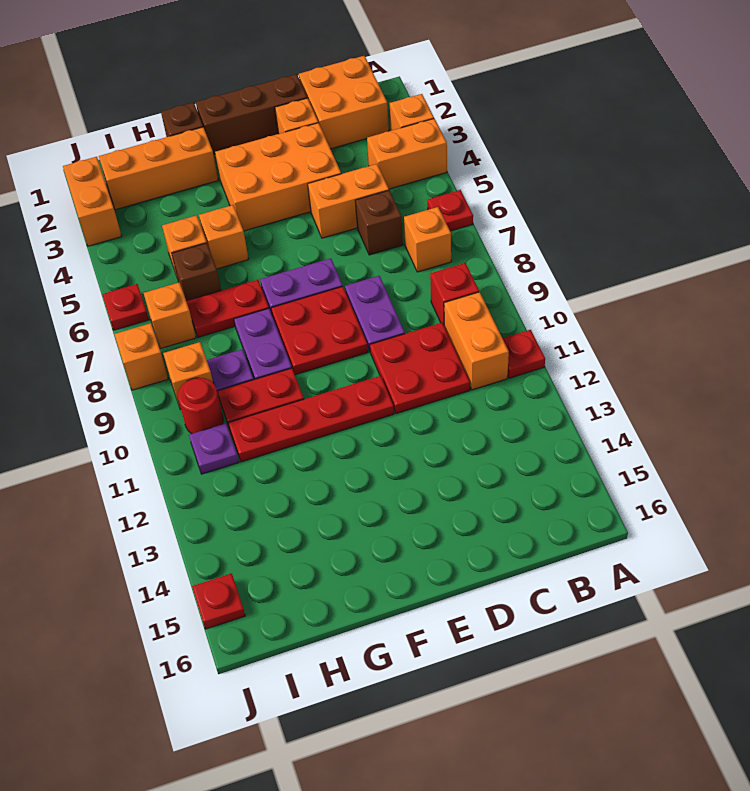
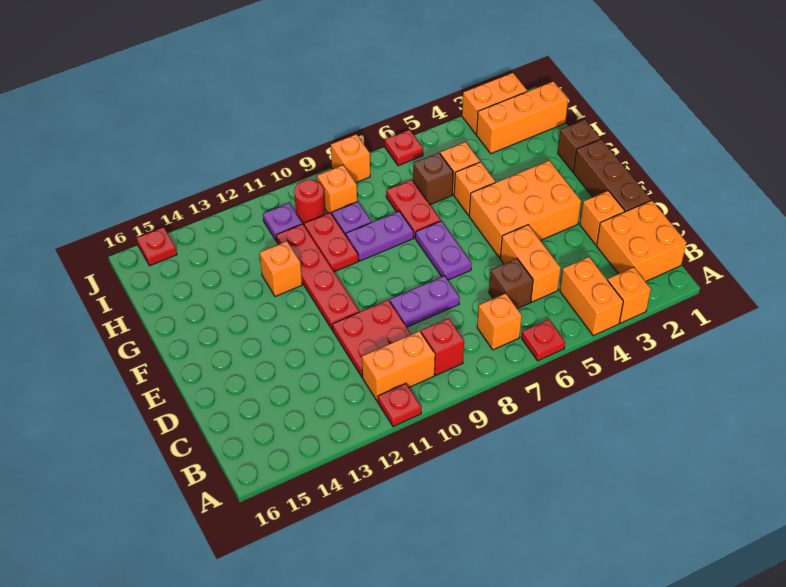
orange brick D3:F4 level 1 -> orange brick E3:F5 level 1
red plate E8:F9 level 1 -> none
orange brick G2:I2 level 1 -> orange brick I1:I3 level 1
orange brick I7 level 1 -> orange brick G12 level 1

